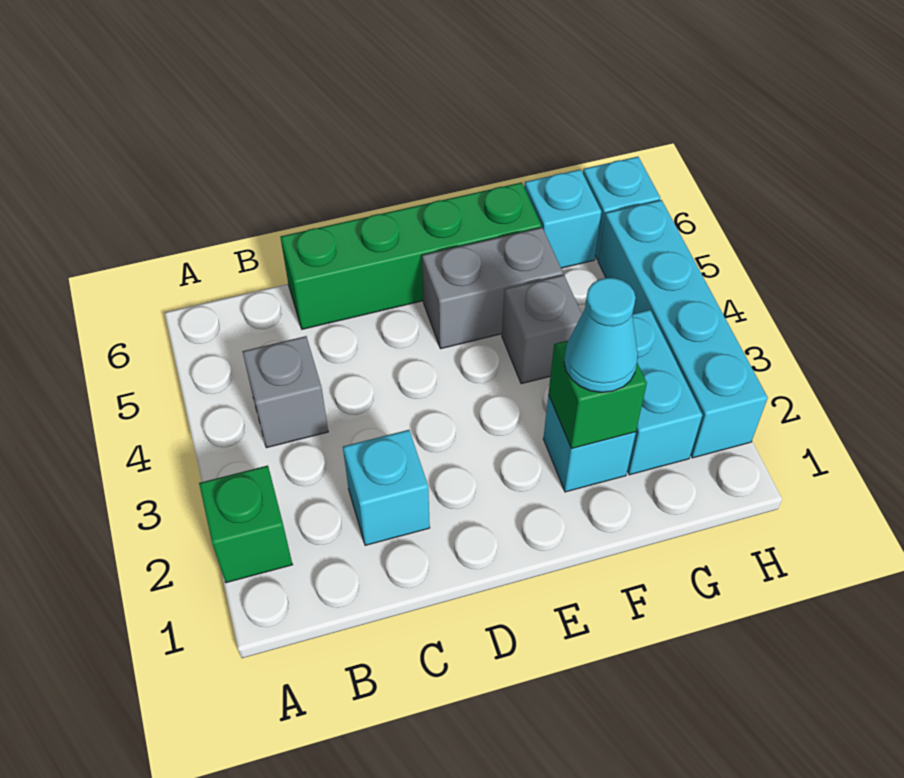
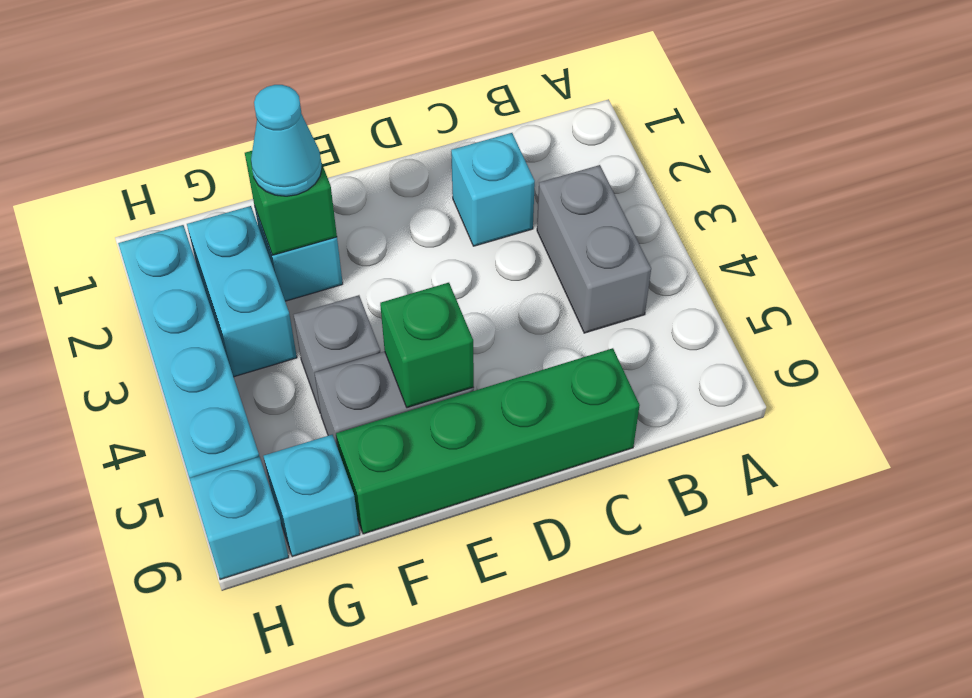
green brick A2 level 1 -> green brick E5 level 2
grey brick B4 level 1 -> grey brick B3:B4 level 1

